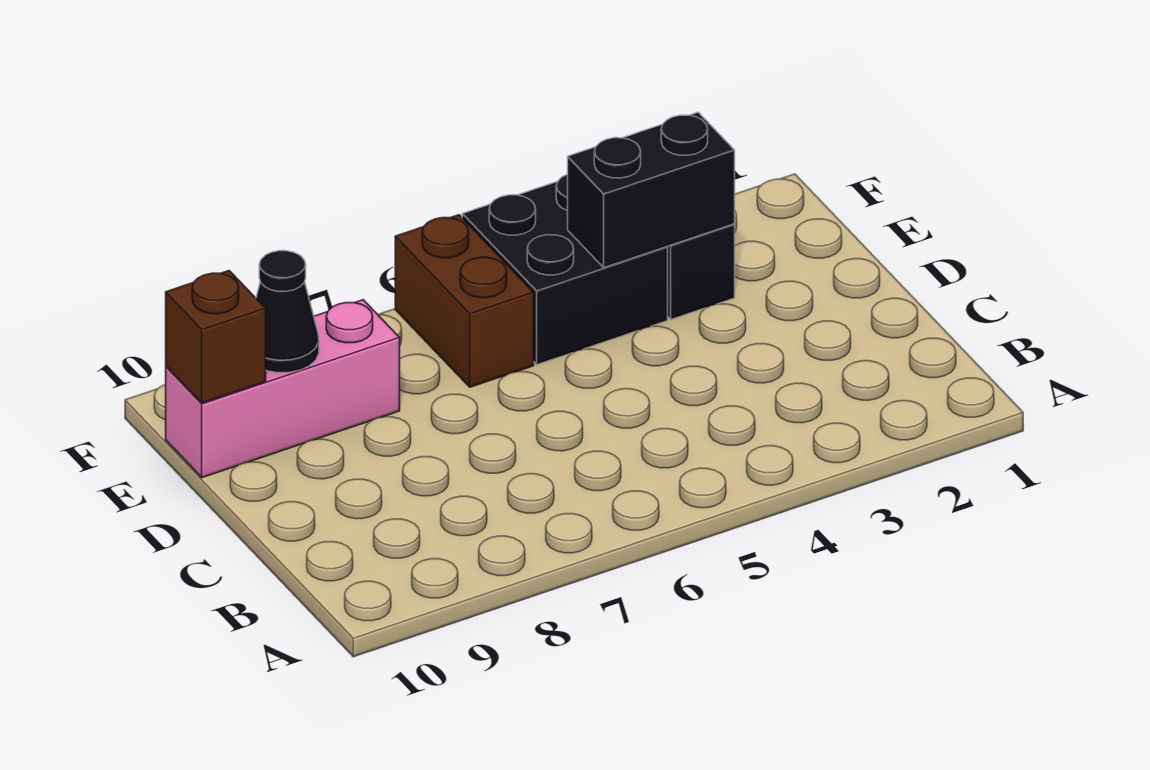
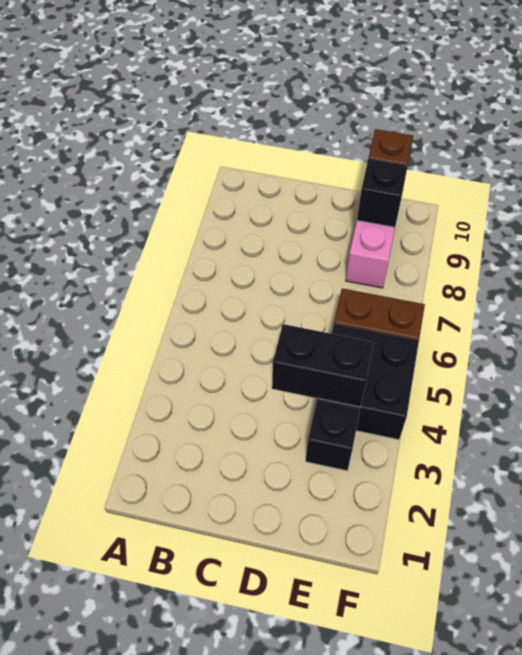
black brick E3:E4 level 2 -> black brick D4:E4 level 2
black cone E9 level 2 -> black brick E9 level 2

